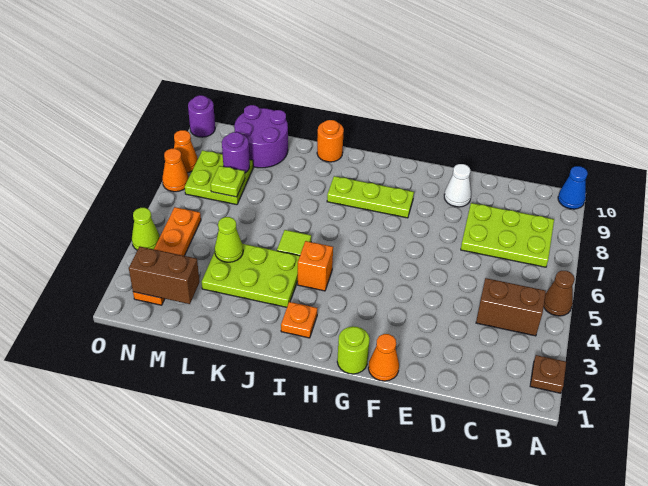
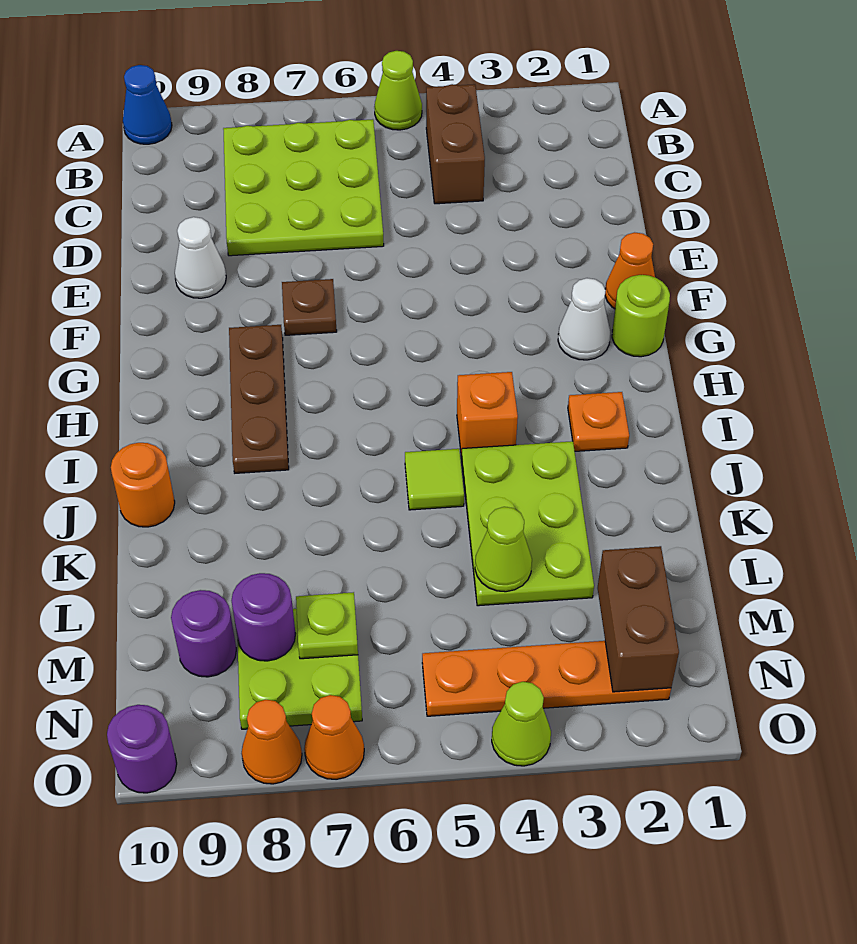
brown plate A2 level 1 -> brown plate F7 level 1
brown cone A5 level 1 -> lime cone A5 level 1
lime plate B7:D8 level 1 -> lime plate B6:D8 level 1
none -> white cone G2 level 1
lime plate G8:I8 level 1 -> brown plate G8:I8 level 1
purple round brick L9:M10 level 1 -> purple round brick M9 level 1

